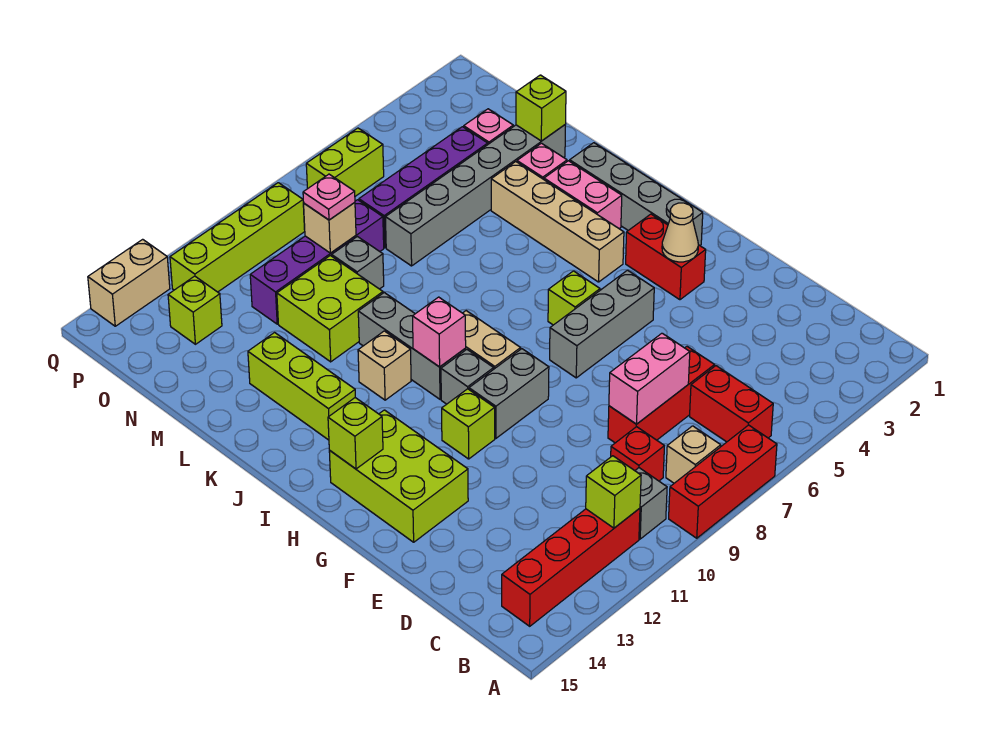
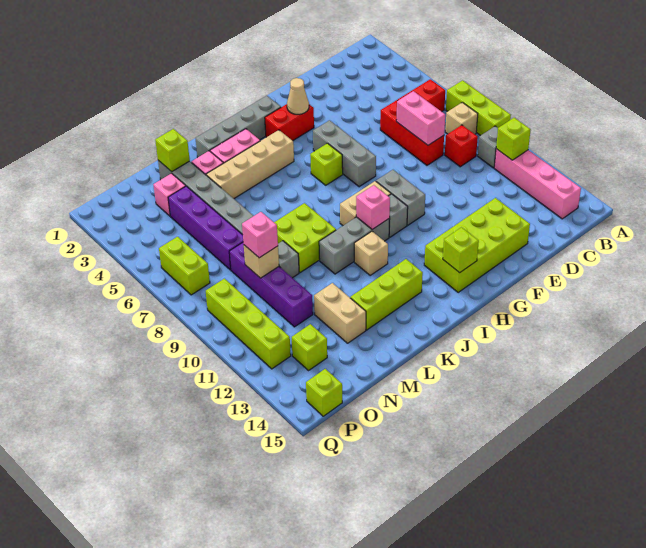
red brick A7:A9 level 1 -> lime brick A7:A9 level 1
red brick B11:B14 level 1 -> pink brick B11:B14 level 1
lime brick F13:H14 level 1 -> lime brick E13:H14 level 1
lime brick G11 level 1 -> lime brick P15 level 1
lime brick L10:M11 level 1 -> lime brick K8:L9 level 1
pink plate N9 level 3 -> pink brick N9 level 3
tan brick Q13:Q14 level 1 -> tan brick M12:M13 level 1

